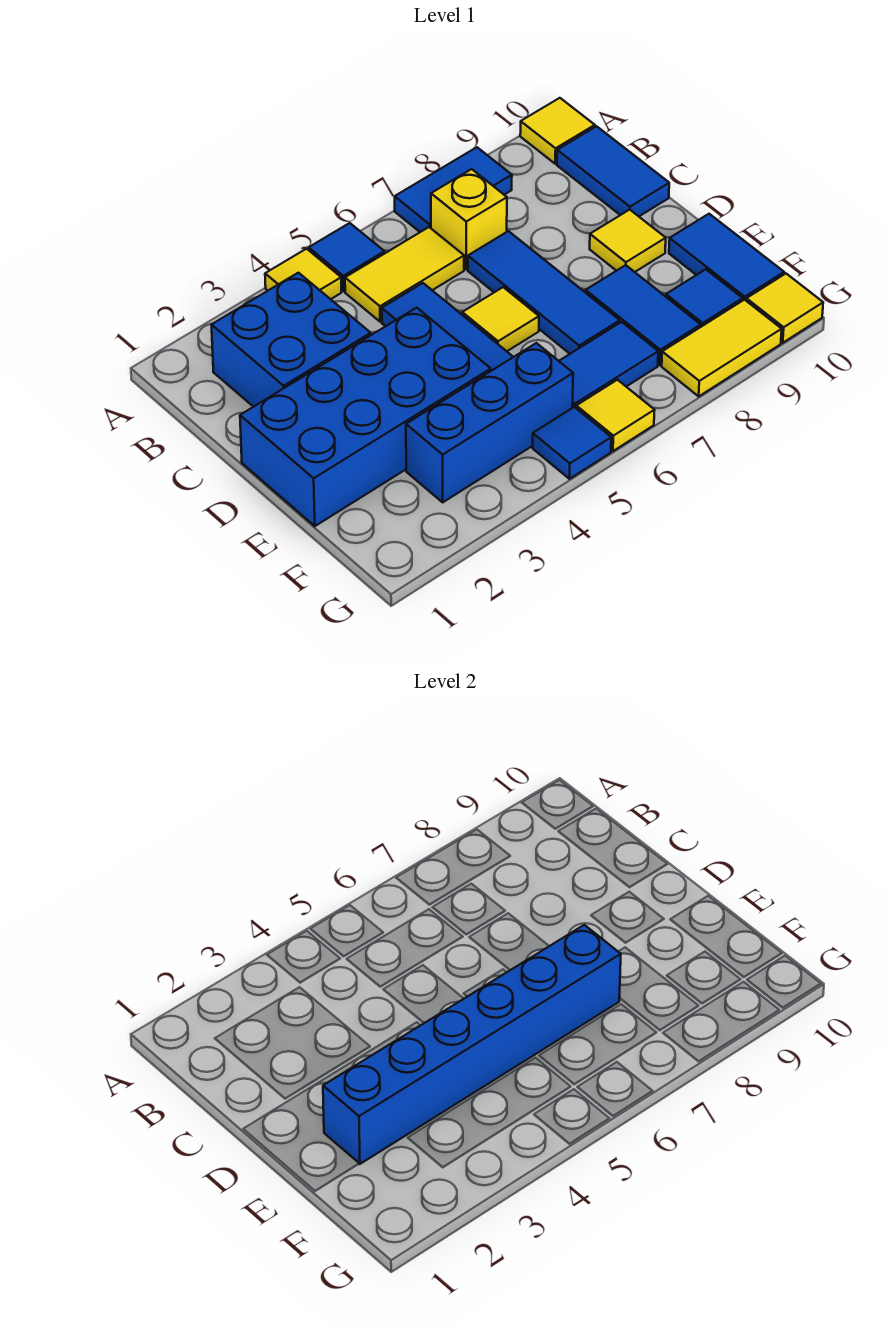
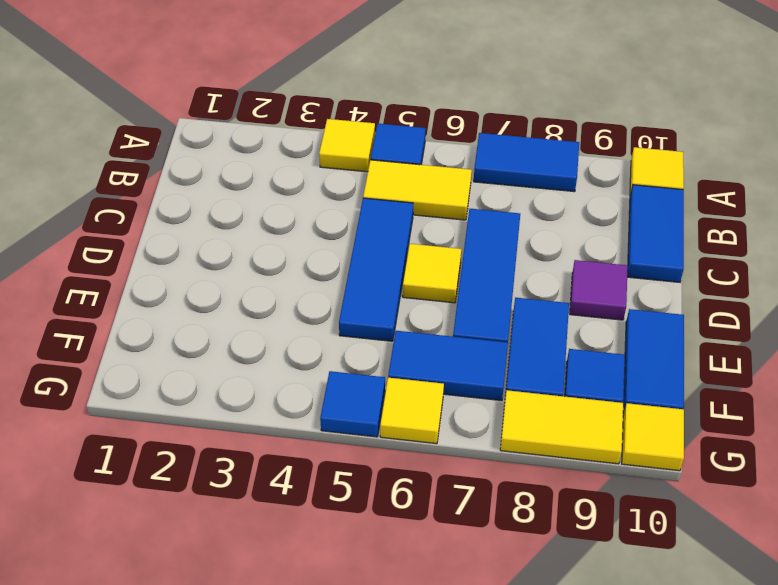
blue brick B2:C3 level 1 -> none
yellow brick B7 level 1 -> none
blue brick D1:E4 level 1 -> none
yellow tile D9 level 1 -> purple tile D9 level 1
blue brick E2:E7 level 2 -> none
blue brick F3:F5 level 1 -> none

